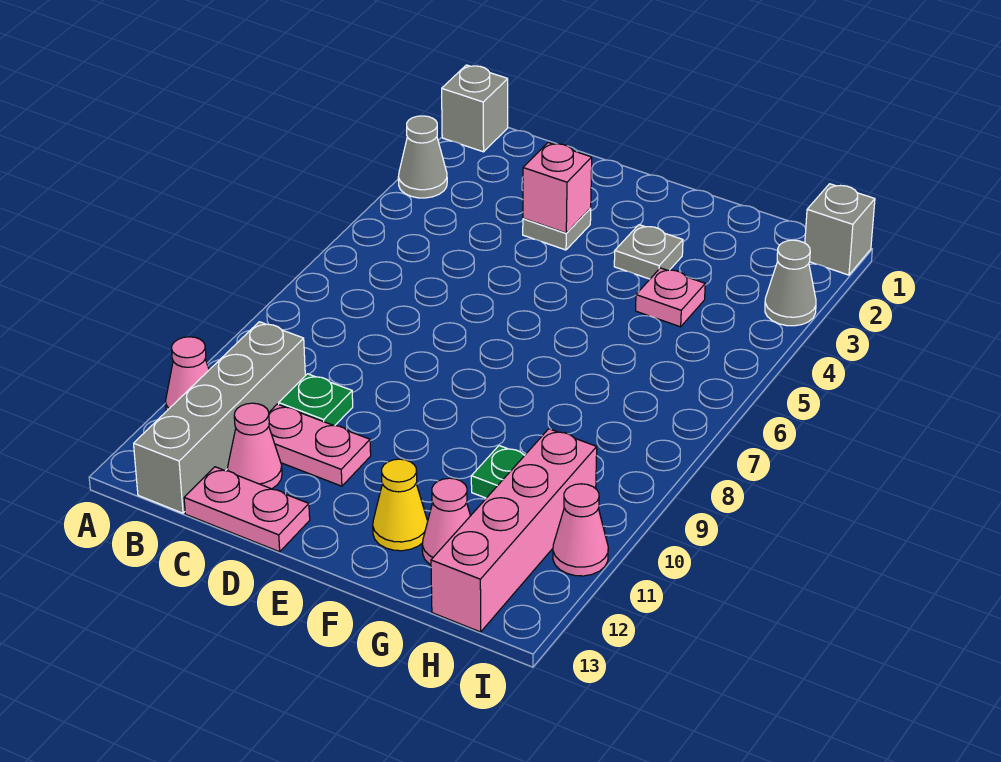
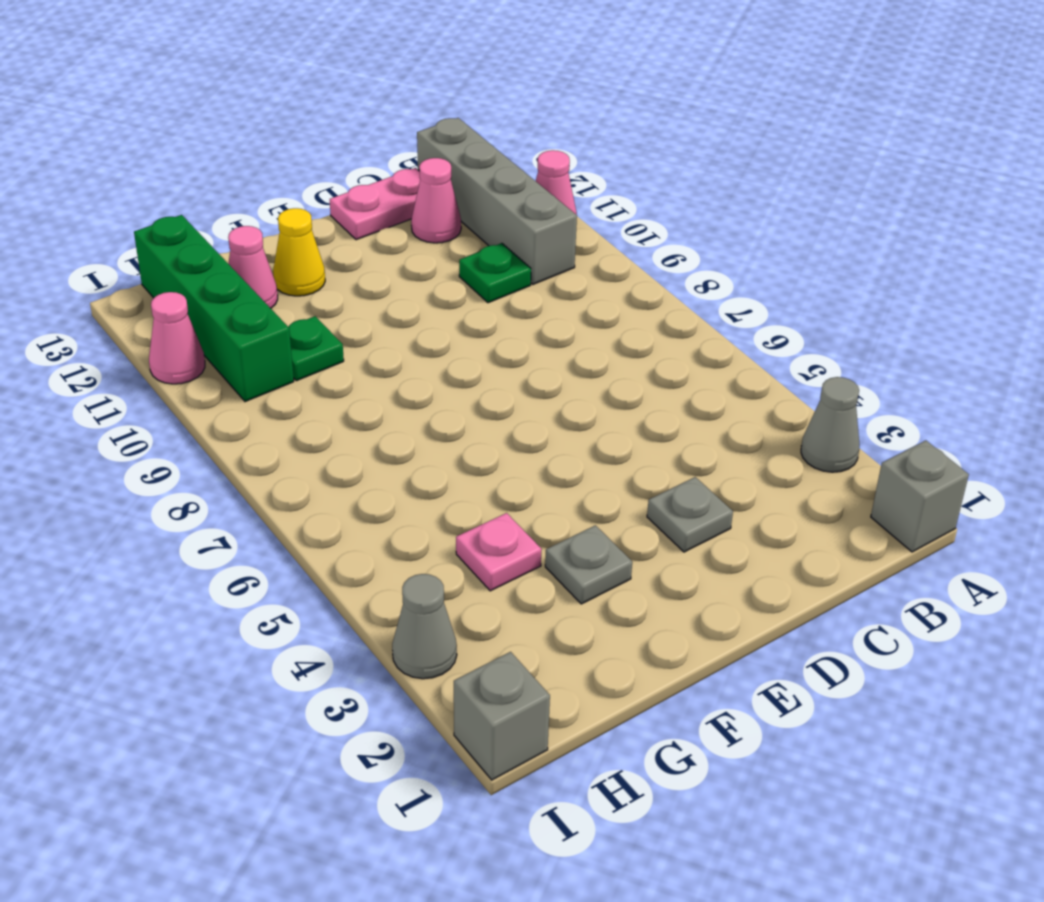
pink plate C11:D11 level 1 -> none
pink brick D3 level 2 -> none
pink brick H10:H13 level 1 -> green brick H10:H13 level 1

